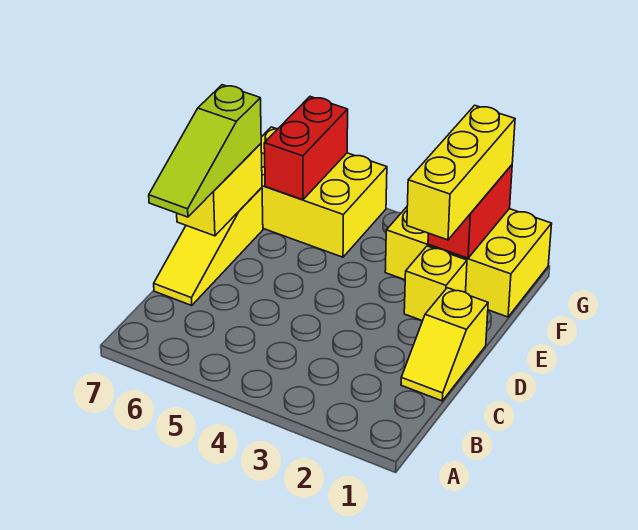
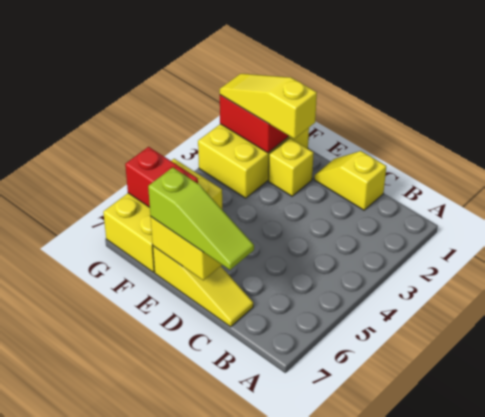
yellow slope C1:D1 level 1 top D -> yellow slope C1:D1 level 1 top C
yellow brick E2:G2 level 3 -> yellow slope E2:G2 level 3 top E

